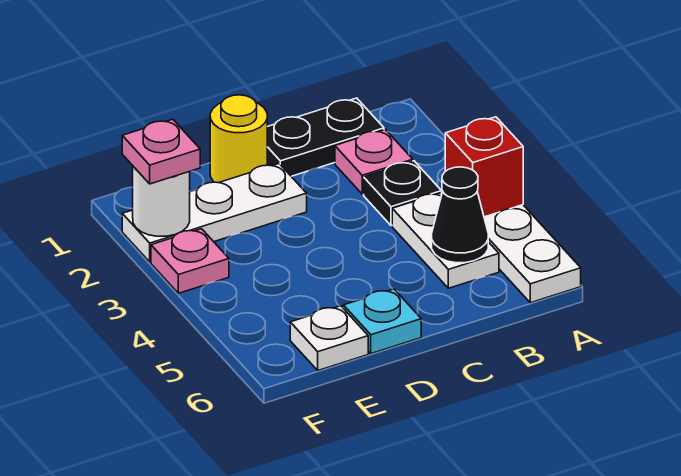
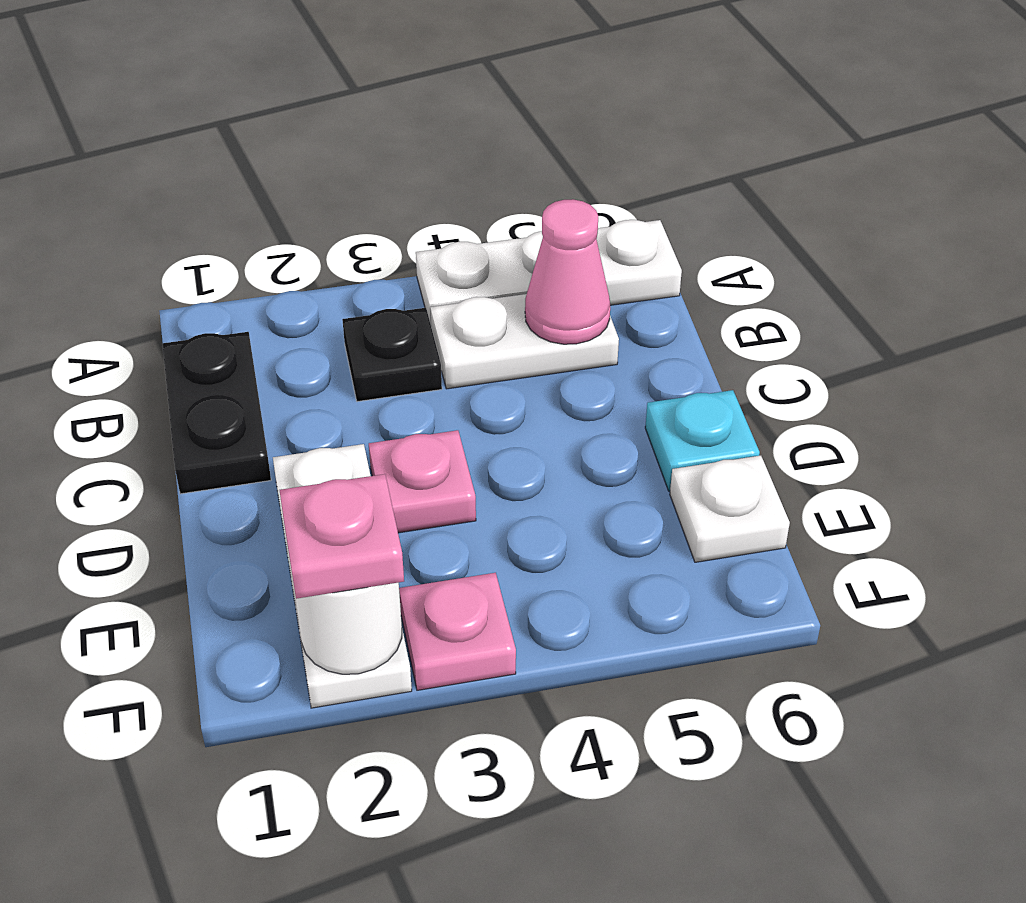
red brick A4 level 2 -> none
pink plate B2 level 1 -> pink plate D3 level 1
black cone B5 level 2 -> pink cone B5 level 2
yellow round brick D1 level 1 -> none

